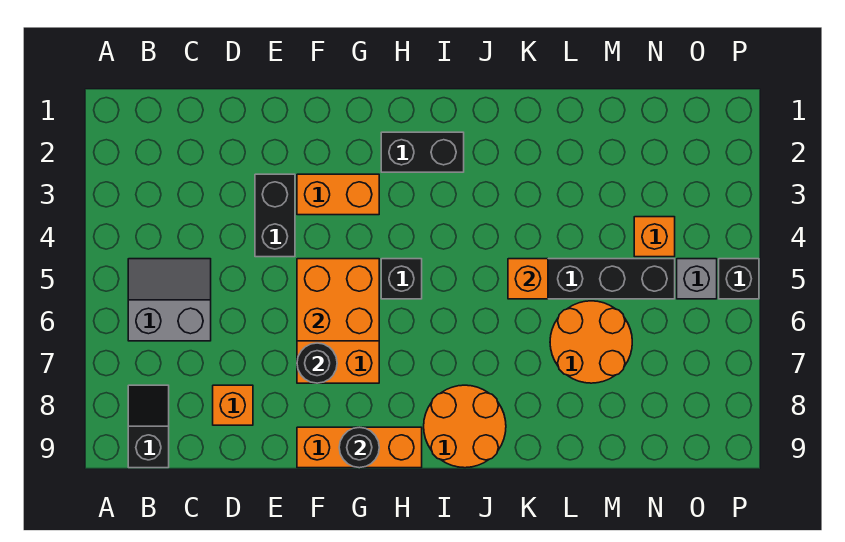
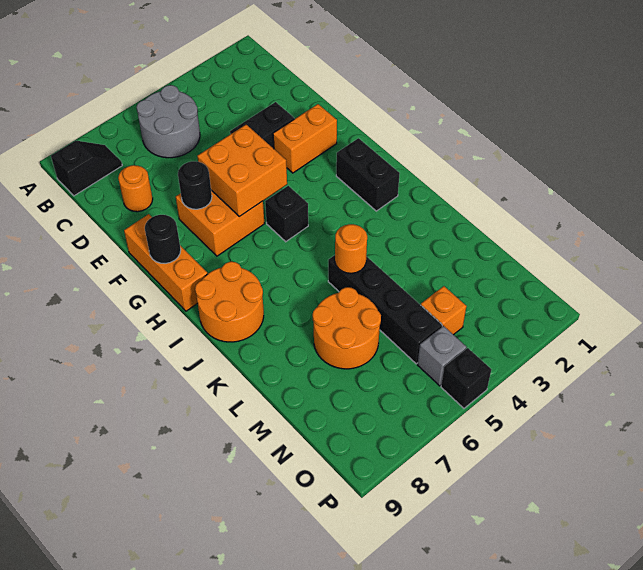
grey slope B5:C6 level 1 top 6 -> grey round brick B5:C6 level 1
orange brick D8 level 1 -> orange round brick D8 level 1
orange brick F3:G3 level 1 -> orange brick F2:F3 level 1
orange brick K5 level 2 -> orange round brick K5 level 2

